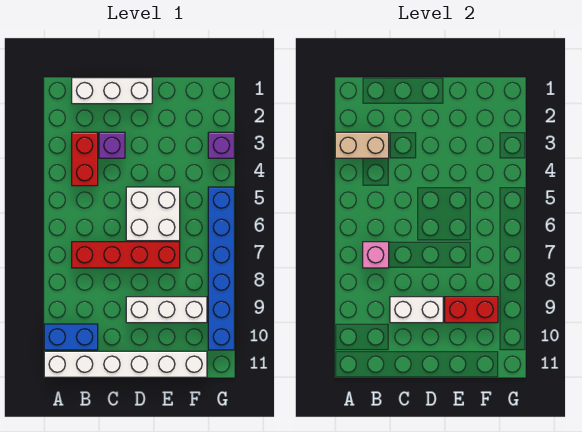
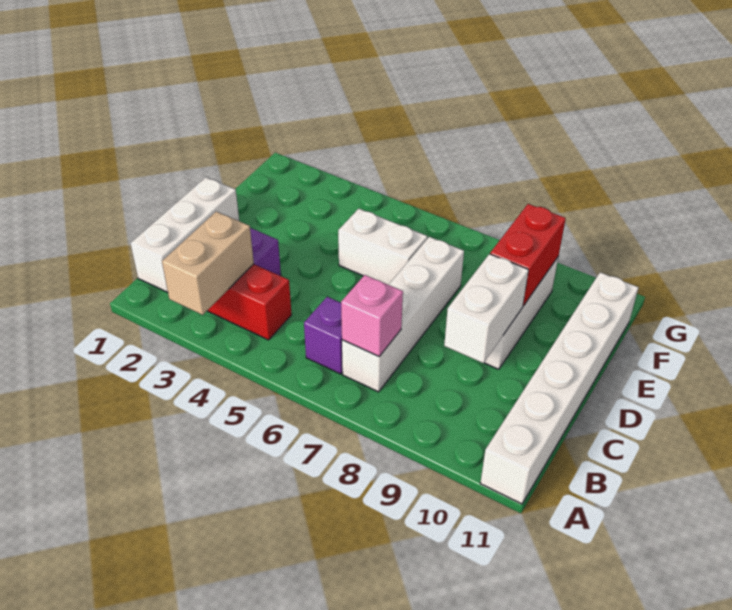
blue brick A10:B10 level 1 -> none
red brick B7:E7 level 1 -> white brick B7:E7 level 1
white brick D5:E6 level 1 -> white brick E5:E6 level 1
purple brick G3 level 1 -> purple brick B6 level 1
blue brick G5:G10 level 1 -> none

